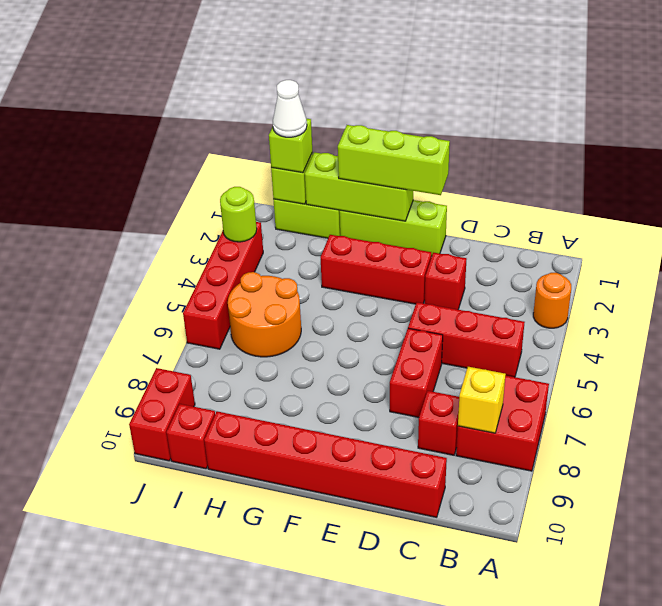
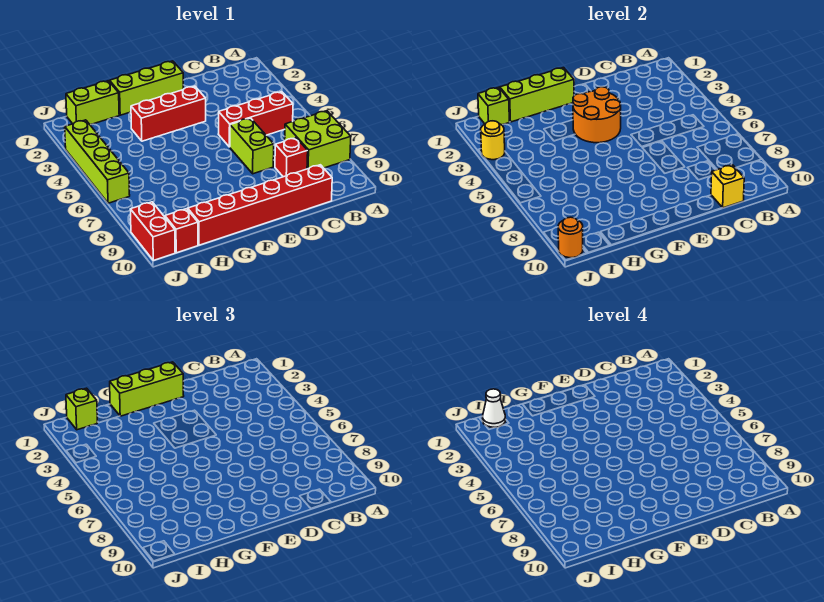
orange round brick A3 level 1 -> orange round brick J10 level 2
red brick A7:B8 level 1 -> lime brick A7:B8 level 1
yellow brick B8 level 2 -> yellow brick C10 level 2
red brick D3 level 1 -> none
red brick D6:D7 level 1 -> lime brick D6:D7 level 1
orange round brick H5:I6 level 1 -> orange round brick E3:F4 level 2
red brick J3:J6 level 1 -> lime brick J3:J6 level 1
lime round brick J3 level 2 -> yellow round brick J3 level 2

